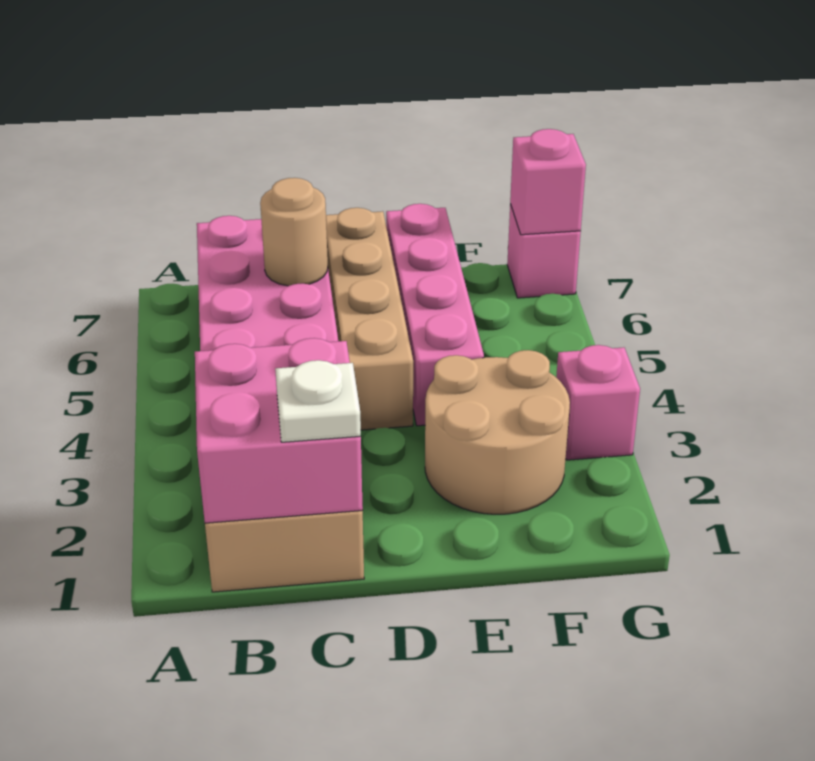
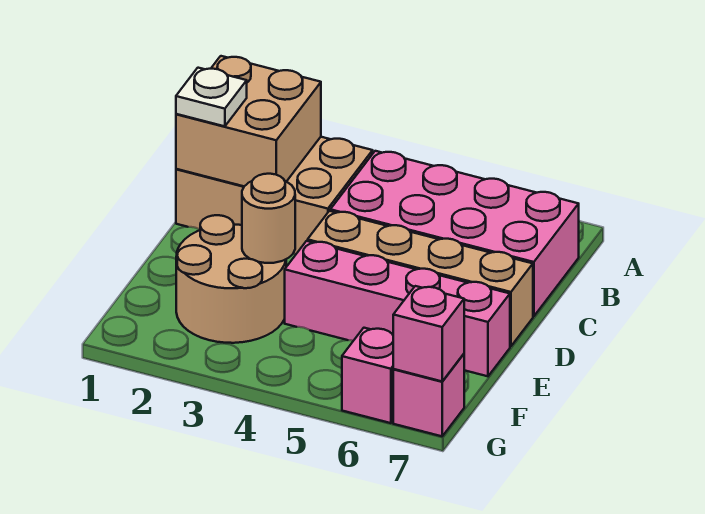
pink brick B1:C2 level 2 -> tan brick B1:C2 level 2
tan round brick C6 level 2 -> tan round brick E3 level 2
pink brick G3 level 1 -> pink brick G6 level 1

